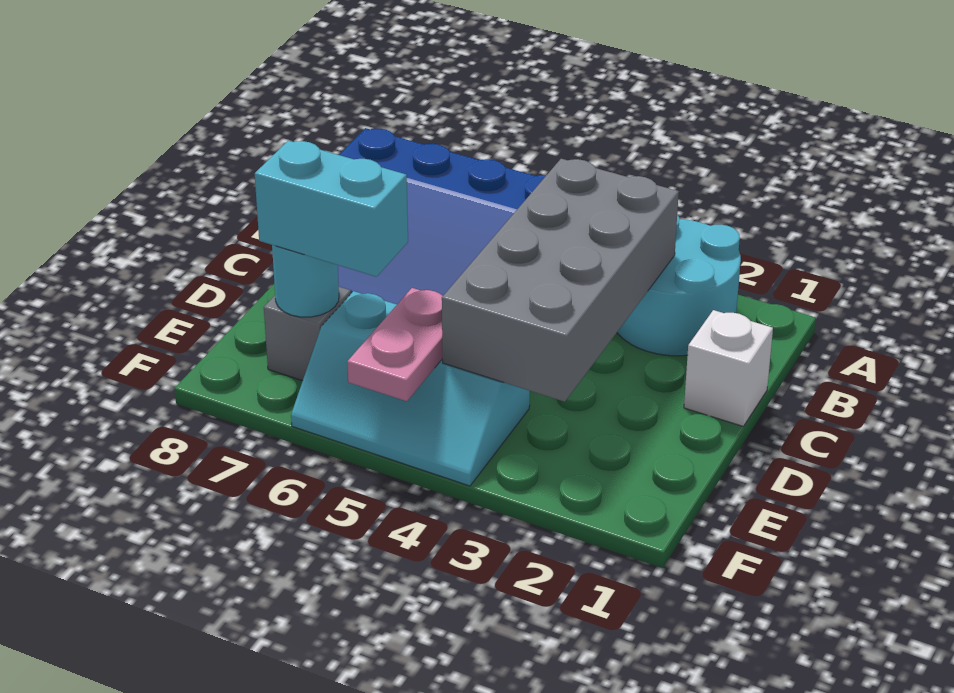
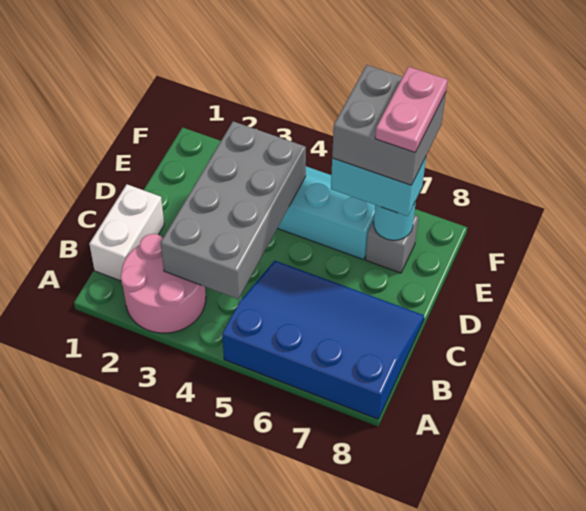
cyan round brick A2:B3 level 1 -> pink round brick A2:B3 level 1
white brick C1 level 1 -> white brick B1:C1 level 1
pink plate E5:F5 level 2 -> pink plate E7:F7 level 5
none -> grey brick E6:F7 level 4

